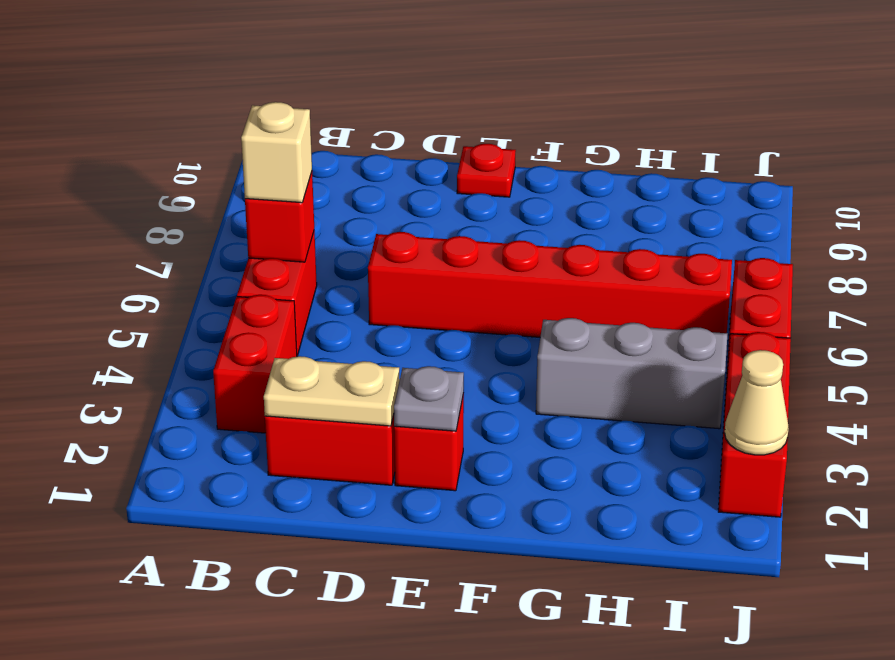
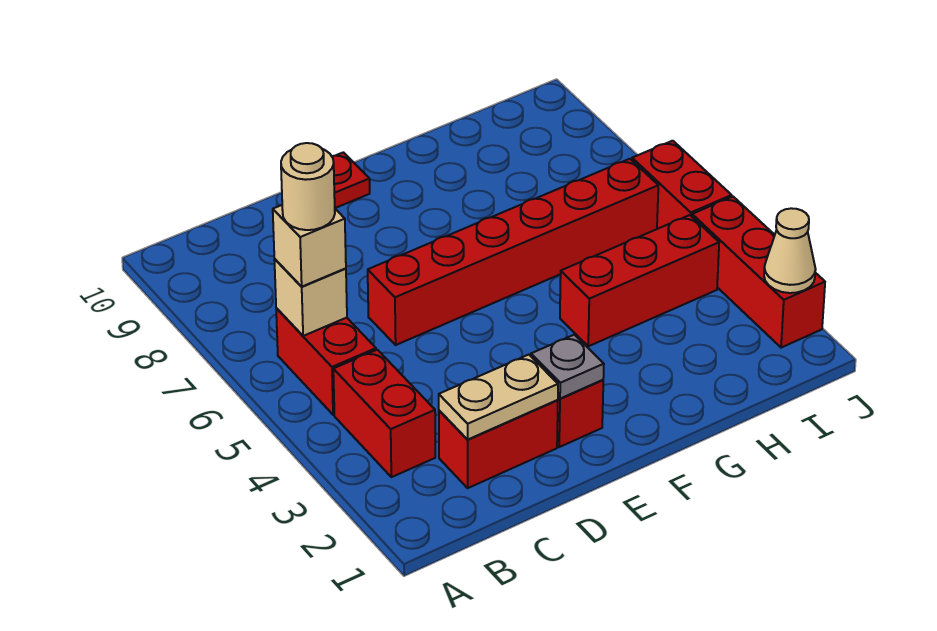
red brick B6 level 2 -> tan brick B6 level 2
none -> tan round brick B6 level 4
grey brick G4:I4 level 1 -> red brick G4:I4 level 1

